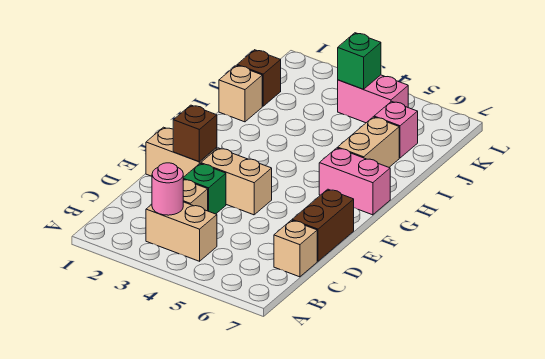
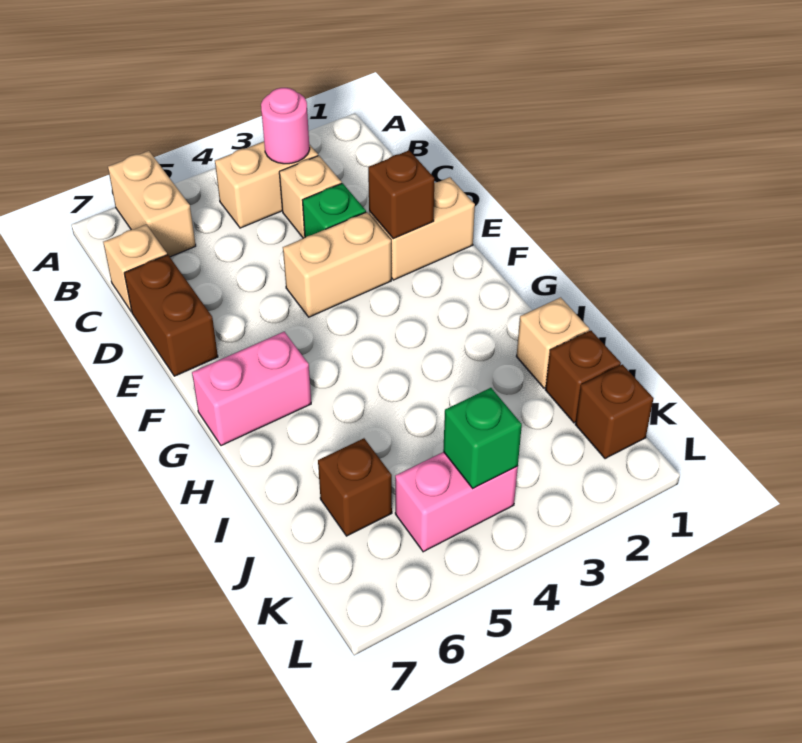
tan brick H6:I6 level 1 -> tan brick A6:B6 level 1
pink brick J6 level 1 -> brown brick J6 level 1
none -> brown brick K1 level 1

